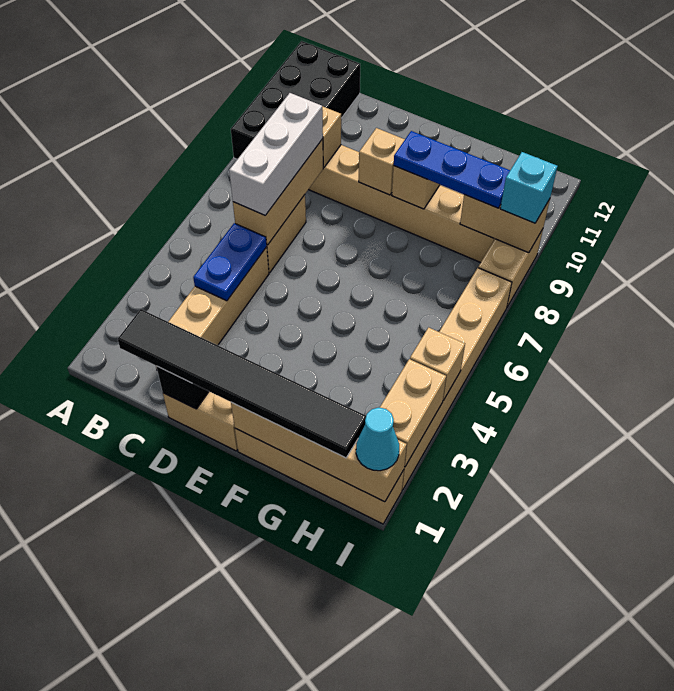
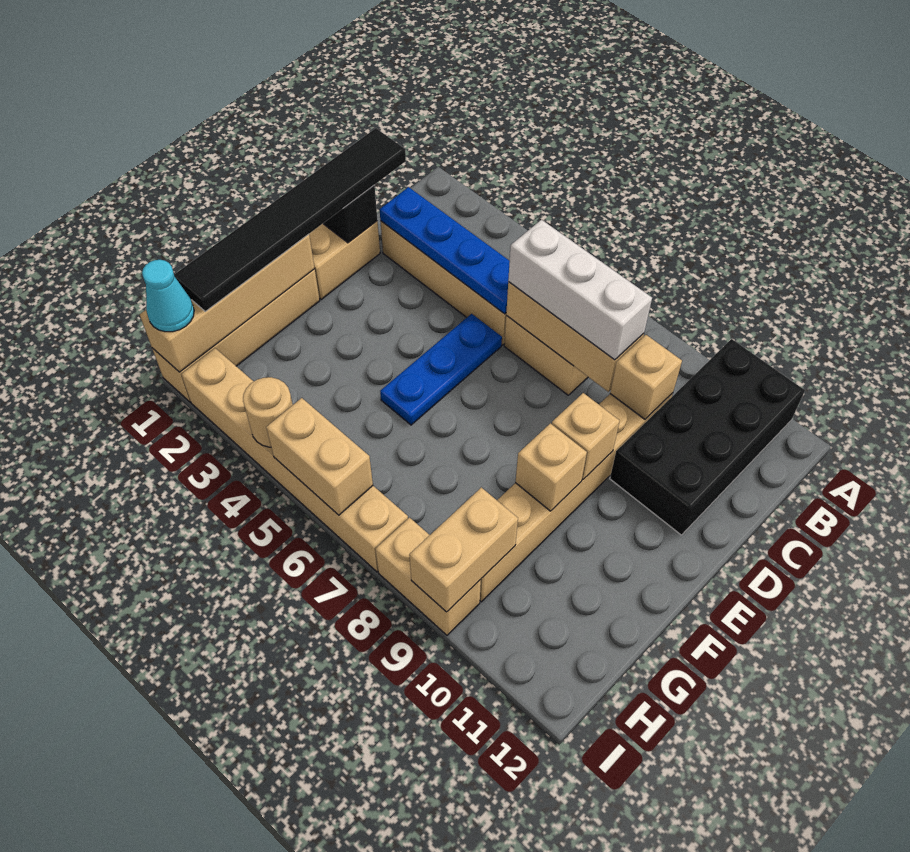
black brick A9:B12 level 1 -> black brick A10:D11 level 1
blue plate C4:C5 level 2 -> blue plate C2:C5 level 2
blue plate F9:H9 level 3 -> blue plate D5:F5 level 1
tan brick I2:I3 level 2 -> tan brick I5:I6 level 2
tan brick I4 level 2 -> tan round brick I4 level 2
cyan brick I9 level 3 -> none

